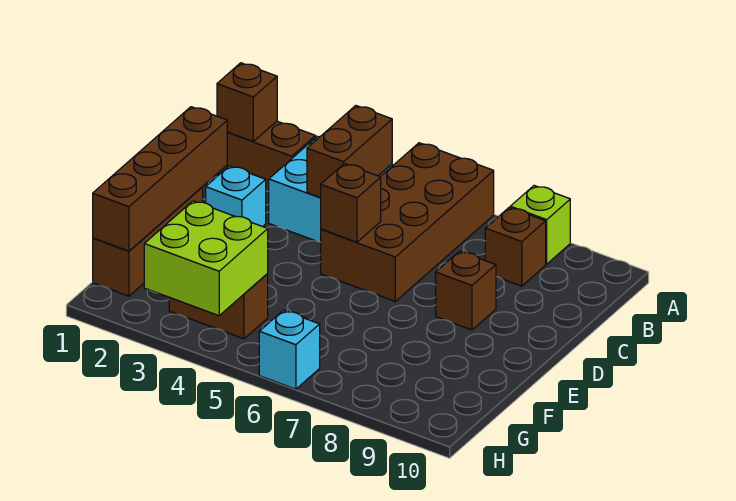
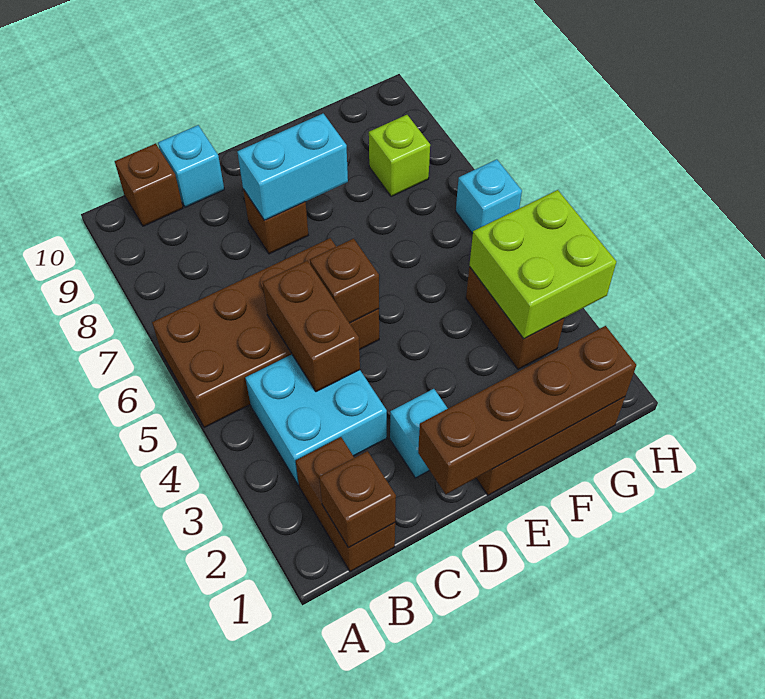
lime brick A8 level 1 -> lime brick G8 level 1
brown brick B4:C4 level 2 -> brown brick C4:C5 level 2
brown brick B8 level 1 -> brown brick B10 level 1
none -> cyan brick C10 level 1
none -> cyan brick D8:E8 level 2

